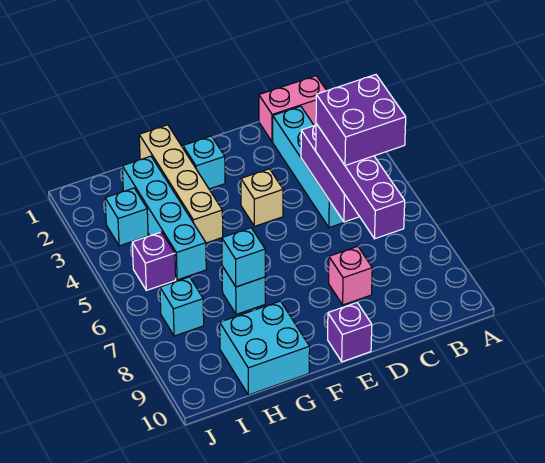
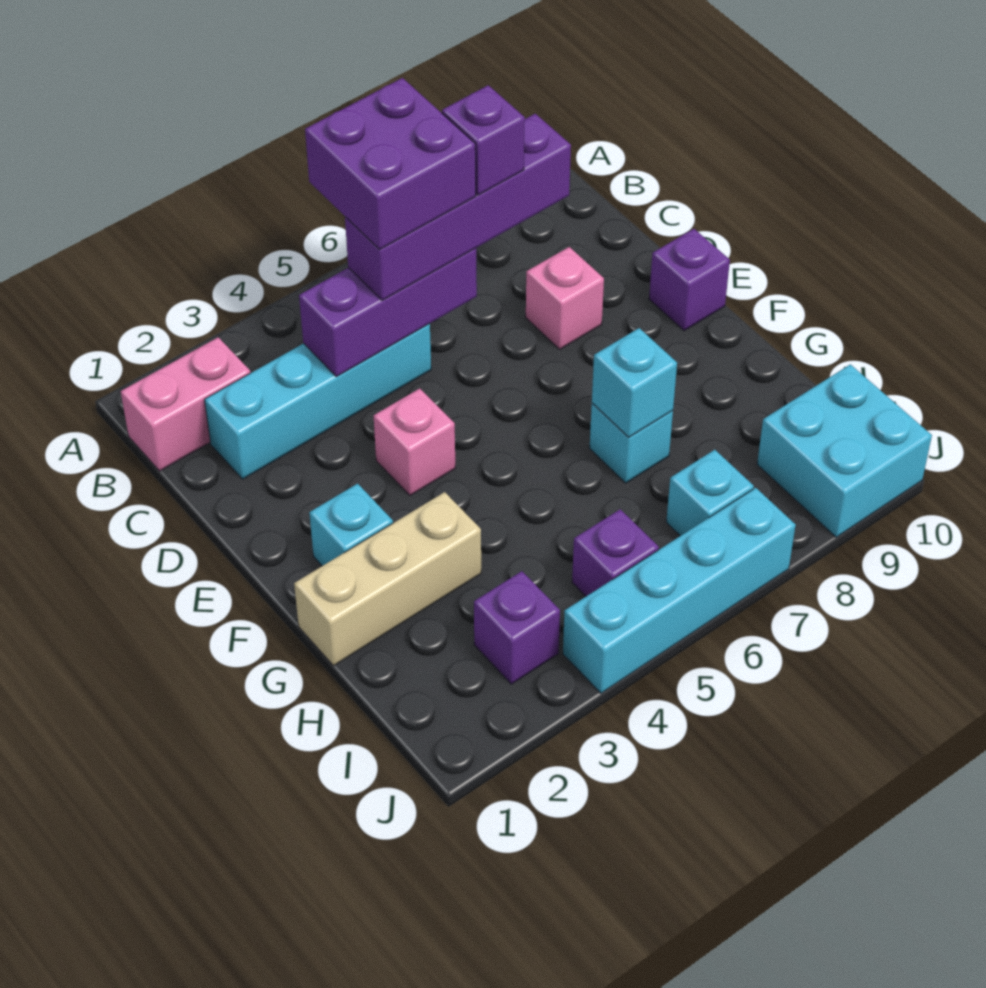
pink brick B1:C1 level 1 -> pink brick B1:B2 level 1
none -> purple brick C7 level 4
tan brick E4 level 1 -> pink brick E4 level 1
tan brick G1:G4 level 1 -> tan brick G1:G3 level 1
cyan brick G9:H10 level 1 -> cyan brick I9:J10 level 1
cyan brick H2:H5 level 1 -> cyan brick J4:J7 level 1
cyan brick I3 level 1 -> purple brick I3 level 1

